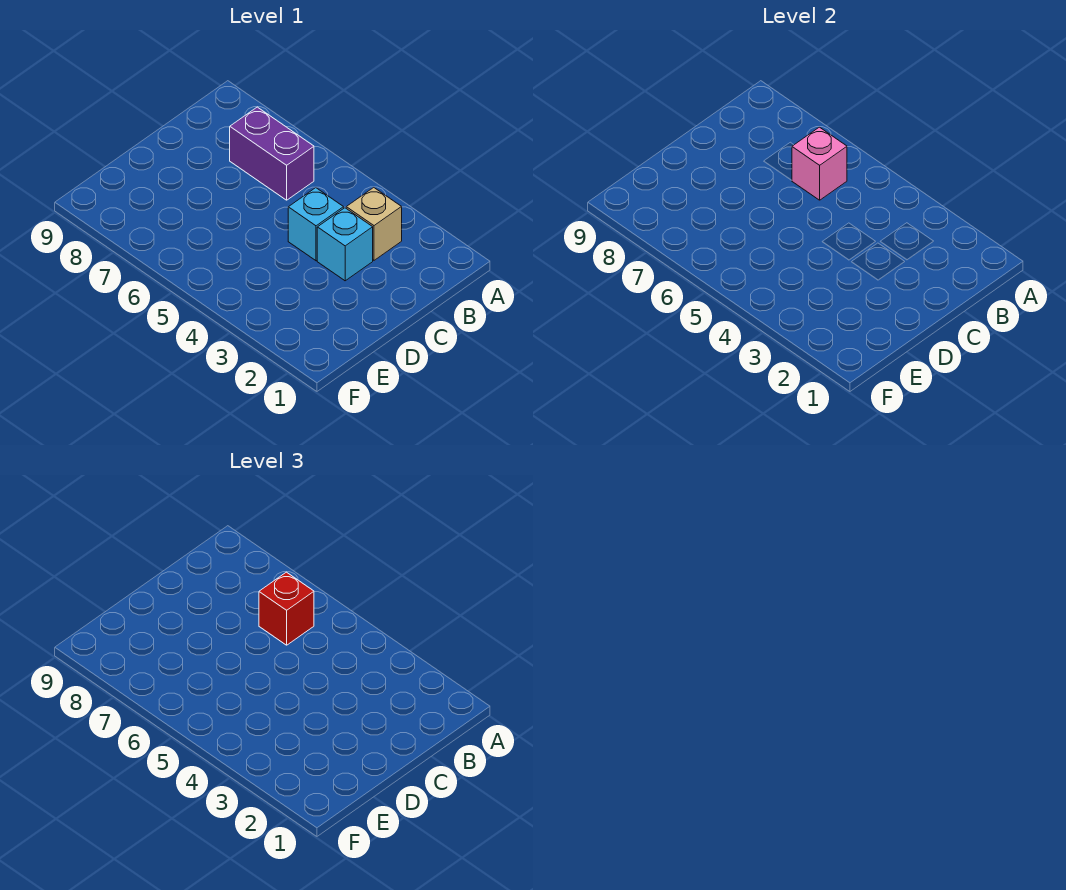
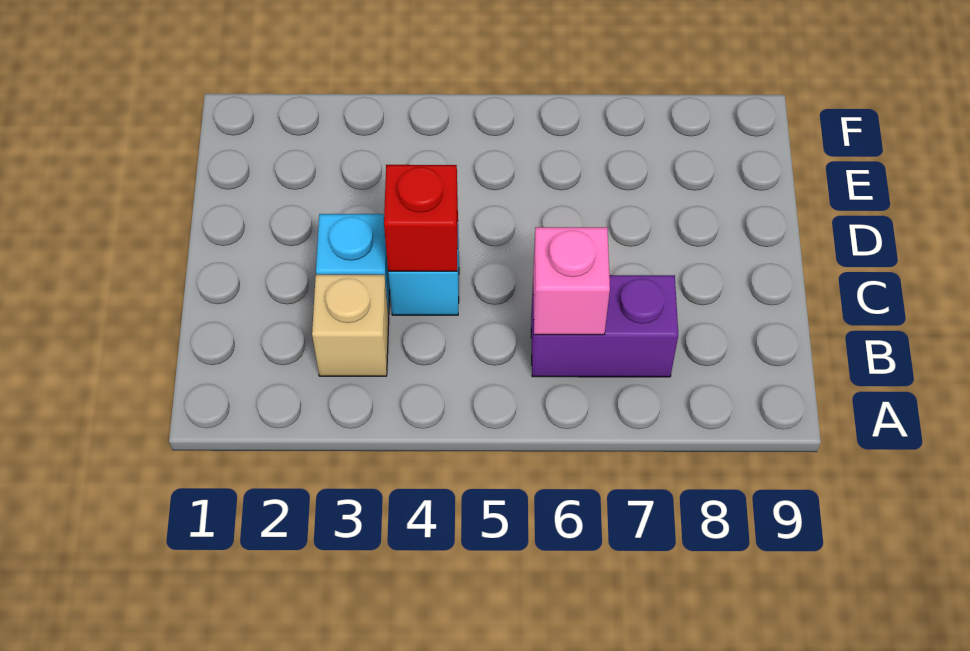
red brick B6 level 3 -> red brick C4 level 2

